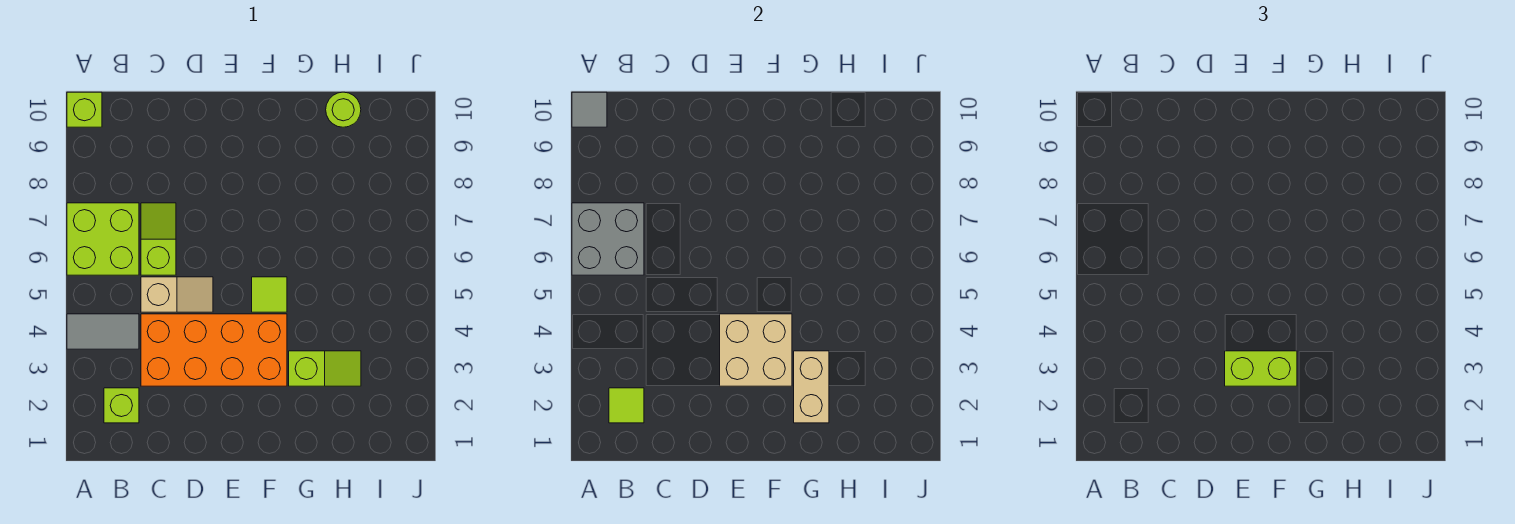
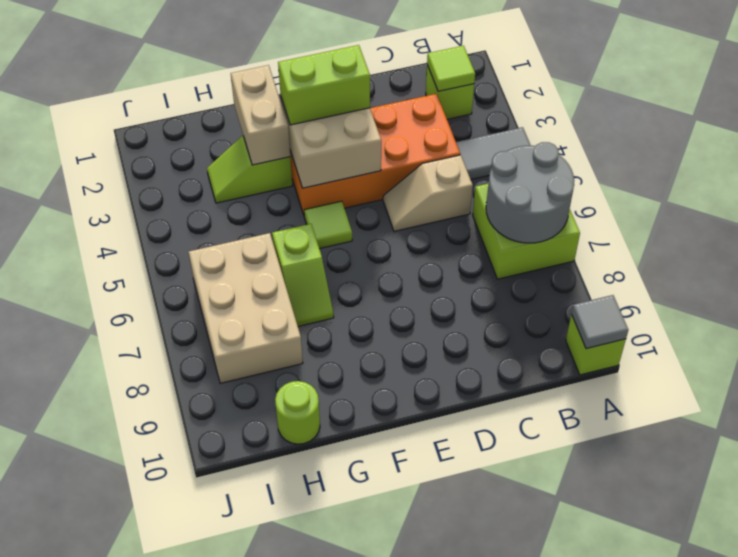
grey brick A6:B7 level 2 -> grey round brick A6:B7 level 2
lime slope C6:C7 level 1 top 6 -> lime slope G6:G7 level 1 top 6
none -> tan brick H6:I8 level 1

